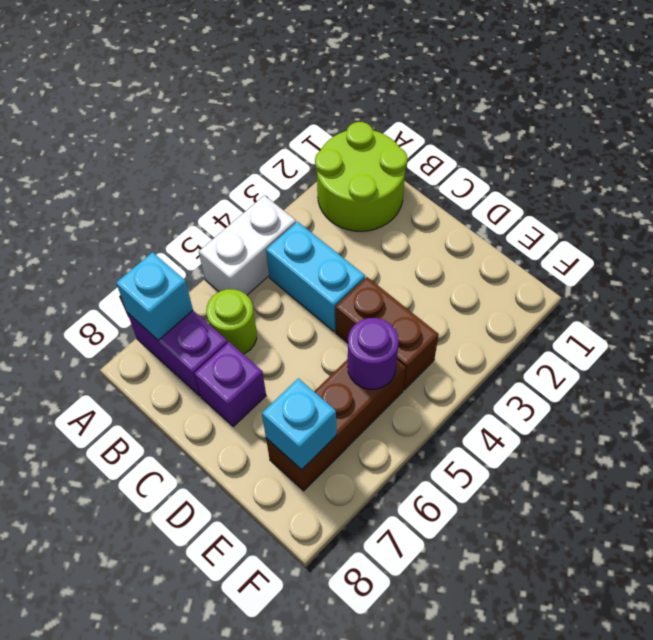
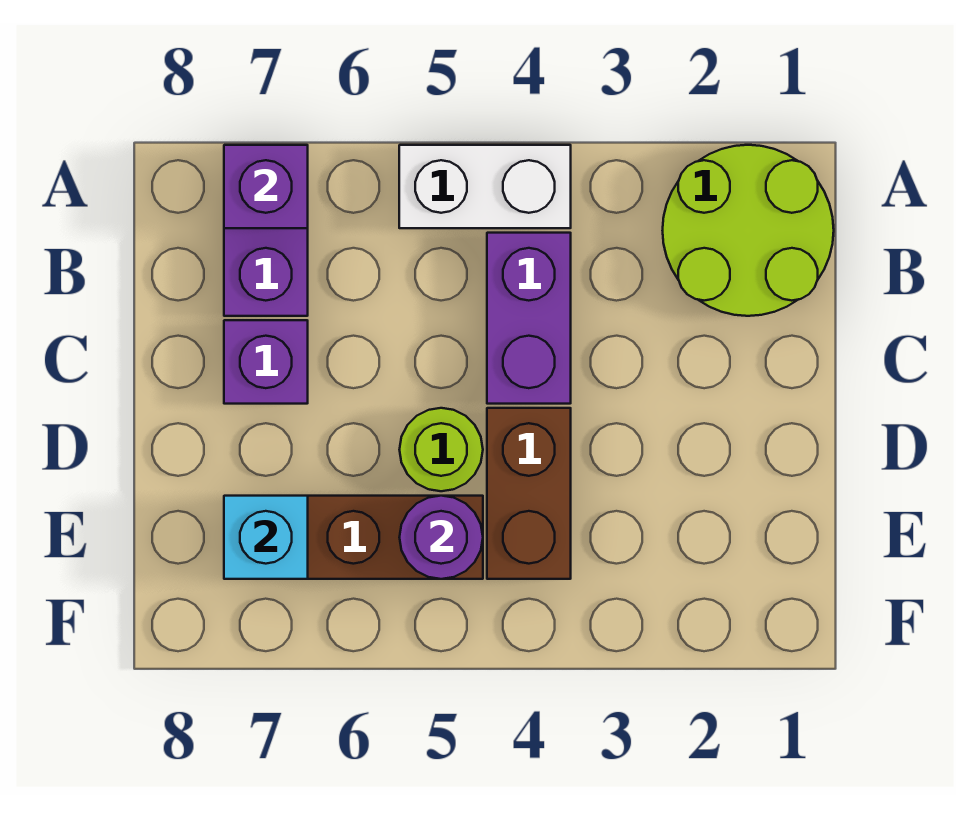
cyan brick A7 level 2 -> purple brick A7 level 2
cyan brick B4:C4 level 1 -> purple brick B4:C4 level 1
lime round brick B6 level 1 -> lime round brick D5 level 1

